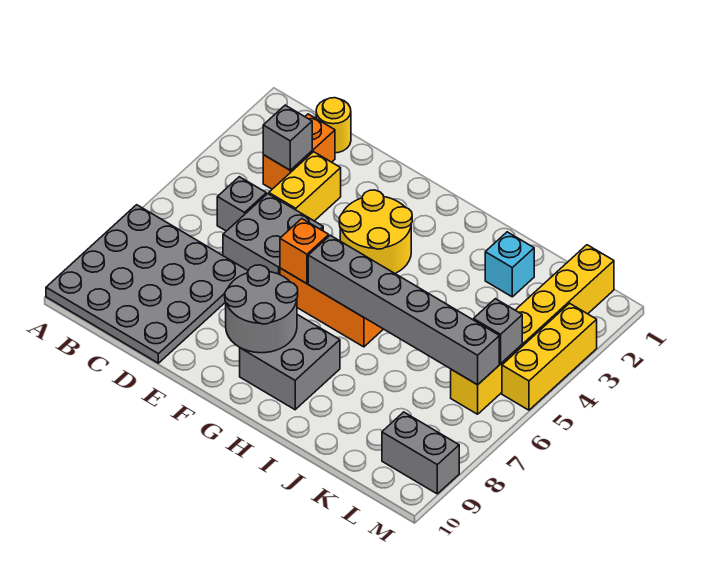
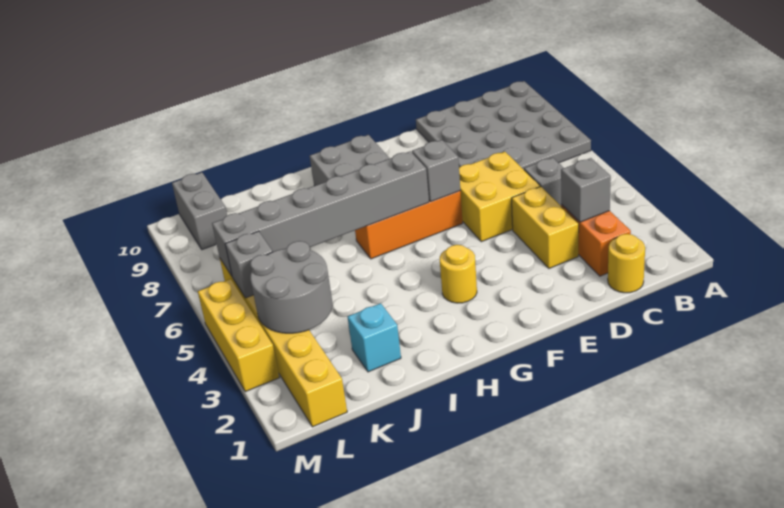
grey brick D5:E6 level 1 -> yellow brick D5:E6 level 1
yellow round brick F3:G4 level 1 -> yellow round brick G3 level 1
orange brick F6 level 2 -> grey brick F6 level 2
grey round brick F8:G9 level 2 -> grey round brick K3:L4 level 2
grey brick L9:M9 level 1 -> grey brick L9:L10 level 1

